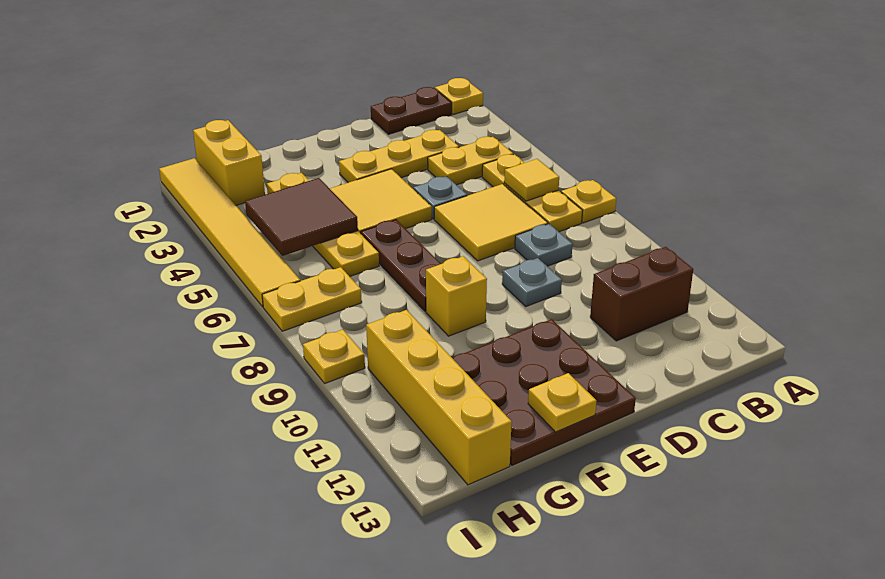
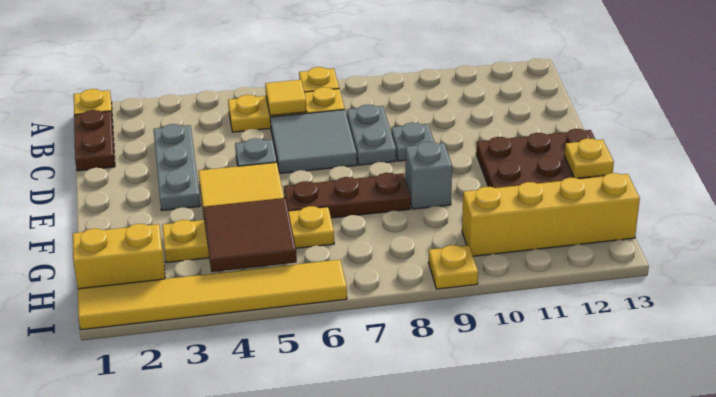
yellow plate B4:C4 level 1 -> none
brown brick B11:C11 level 1 -> none
yellow plate C3:E3 level 1 -> grey plate C3:E3 level 1
yellow tile C6:D7 level 1 -> grey tile C6:D7 level 1
grey plate C8 level 1 -> grey plate C8:D8 level 1
yellow brick F9 level 1 -> grey brick F9 level 1
yellow plate H7:I7 level 1 -> none

